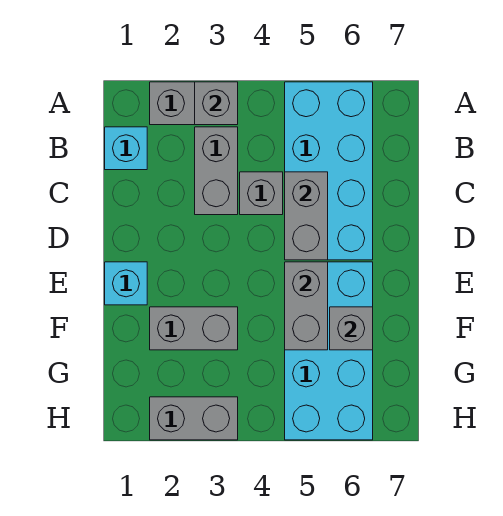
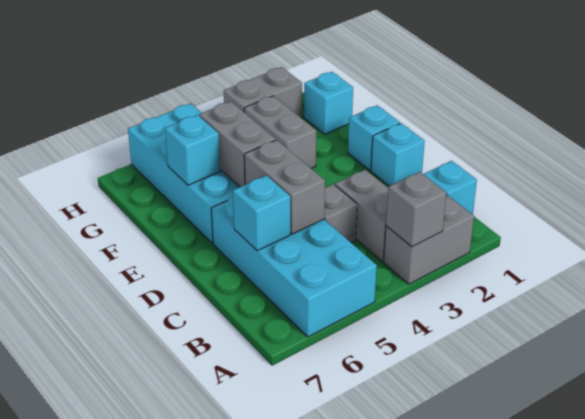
none -> cyan brick C6 level 2
none -> cyan brick D1 level 1
grey brick F2:F3 level 1 -> grey brick F3:G3 level 1
grey brick F6 level 2 -> cyan brick F6 level 2
none -> cyan brick G1 level 1

